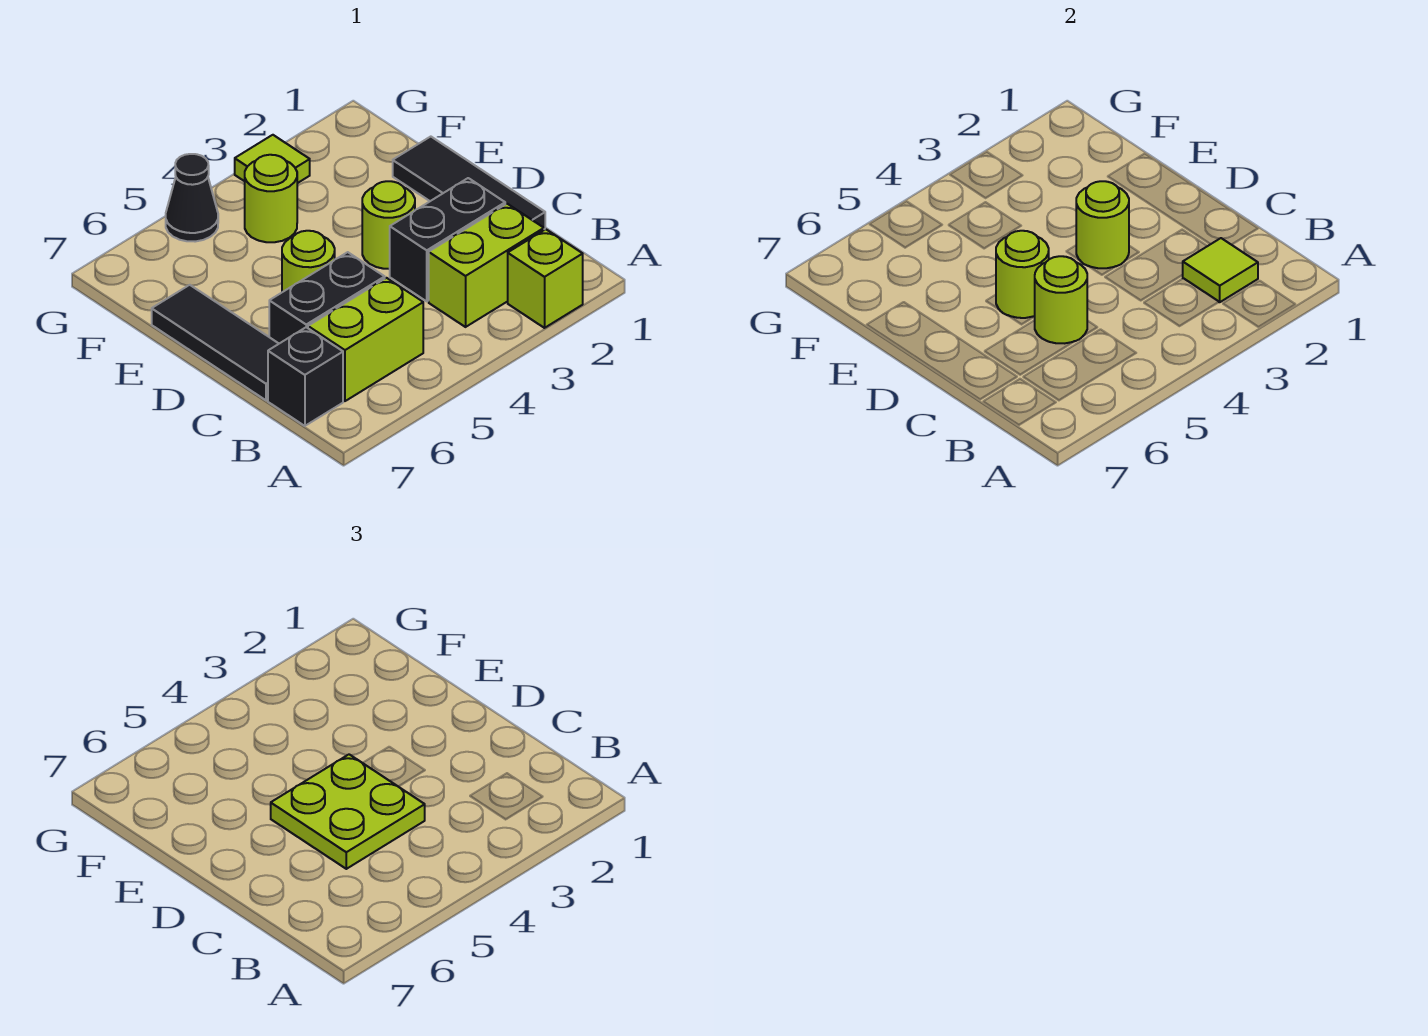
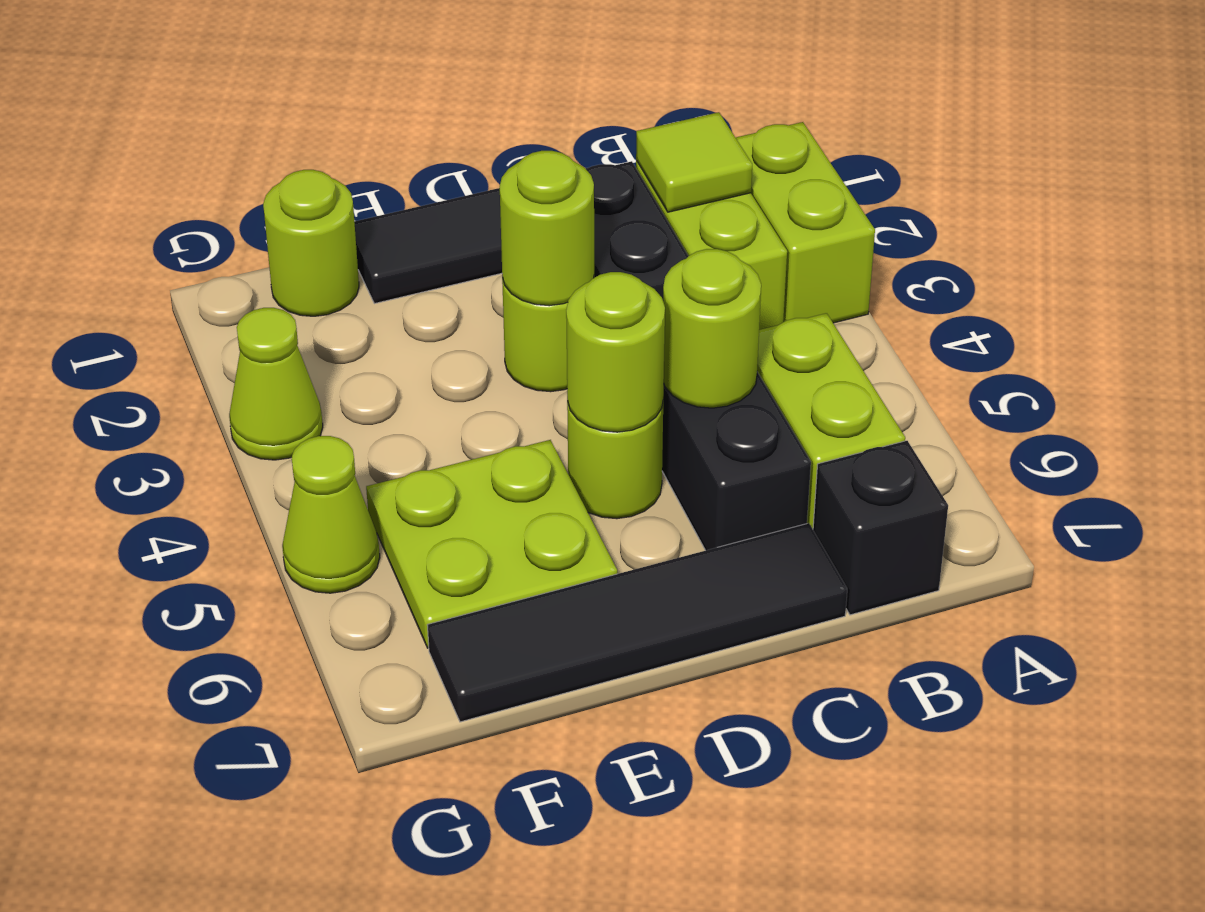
lime brick A2 level 1 -> lime brick A2:A3 level 1
lime plate C4:D5 level 3 -> lime plate E5:F6 level 1
black tile C7:E7 level 1 -> black tile C7:F7 level 1
lime round brick F4 level 1 -> lime round brick F1 level 1
lime tile G3 level 1 -> lime cone G3 level 1
black cone G5 level 1 -> lime cone G5 level 1

